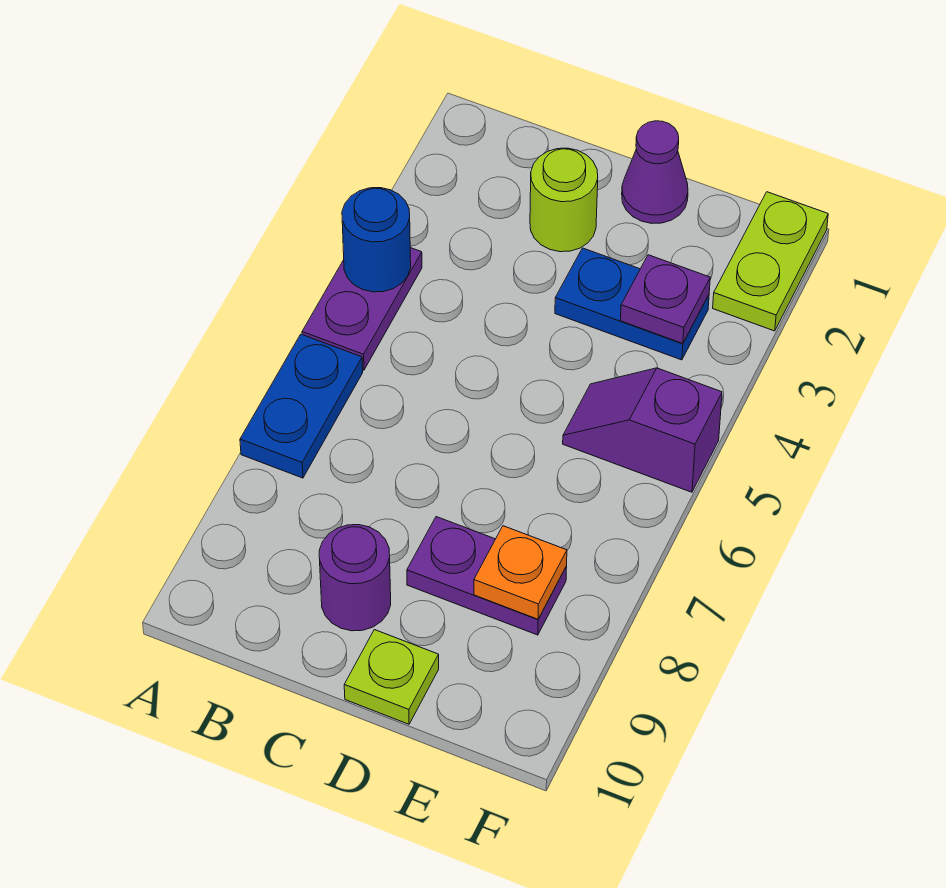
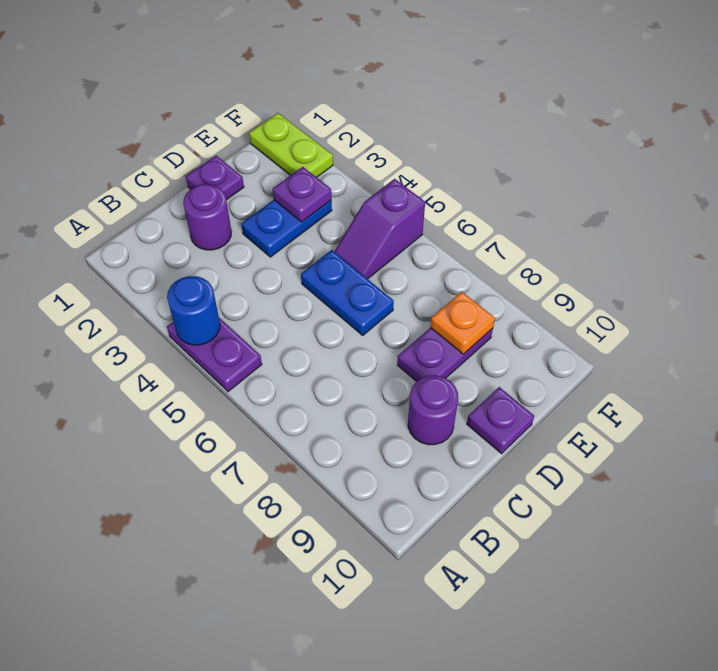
blue plate A6:A7 level 1 -> blue plate D5:D6 level 1
lime round brick C2 level 1 -> purple round brick C2 level 1
purple cone D1 level 1 -> purple plate D1 level 1
lime plate D10 level 1 -> purple plate D10 level 1

